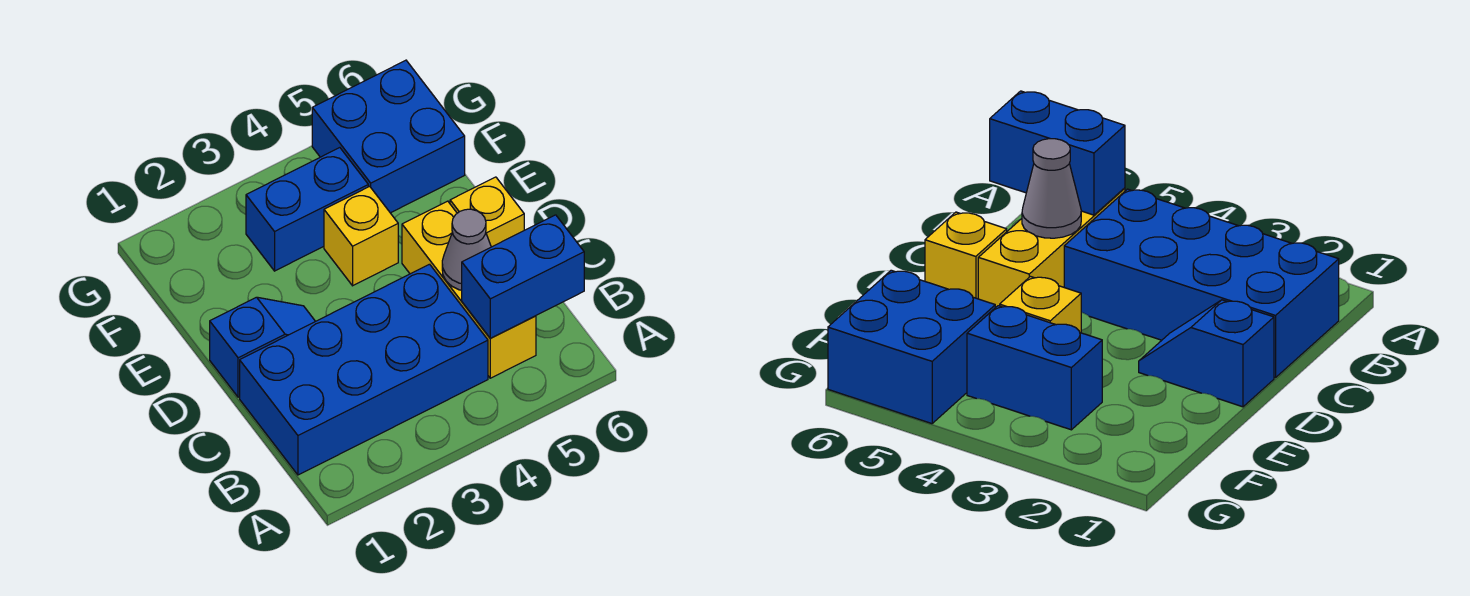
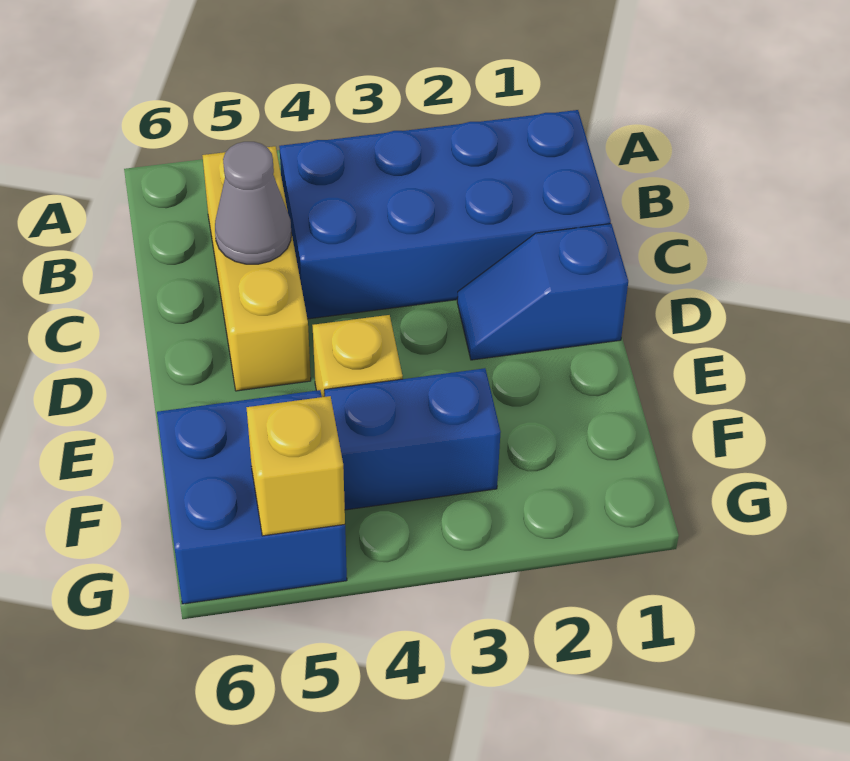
blue brick B5:B6 level 2 -> none
yellow brick D6 level 1 -> yellow brick G5 level 2

